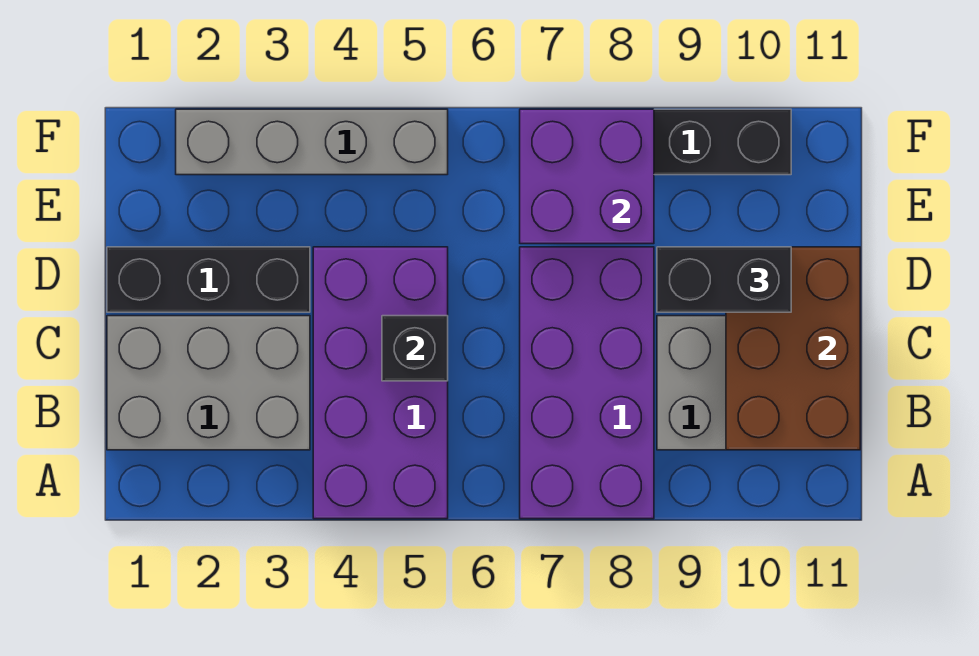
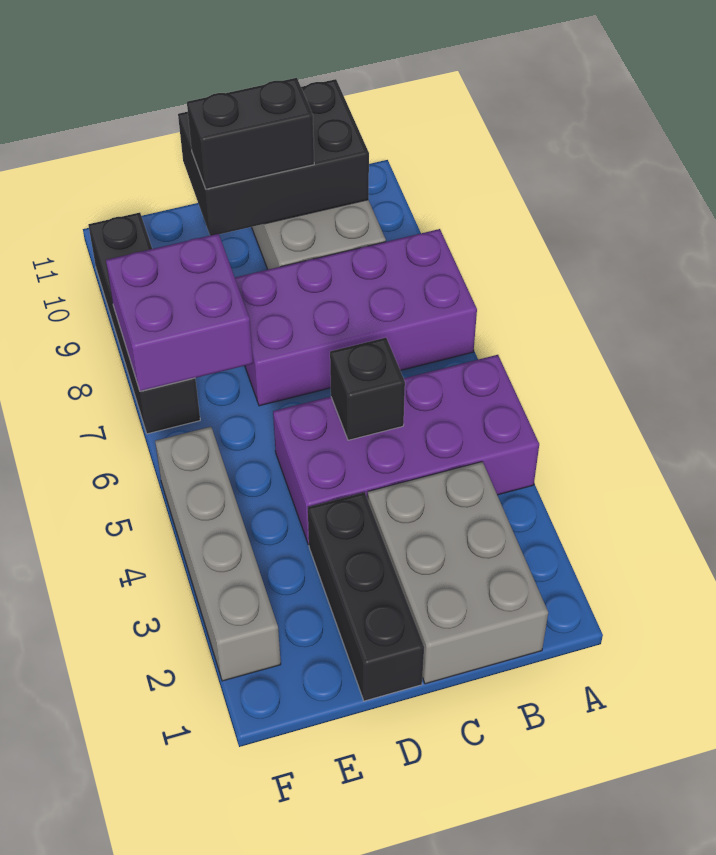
brown brick B10:D11 level 2 -> black brick B10:D11 level 2
black brick D9:D10 level 3 -> black brick C10:D10 level 3

